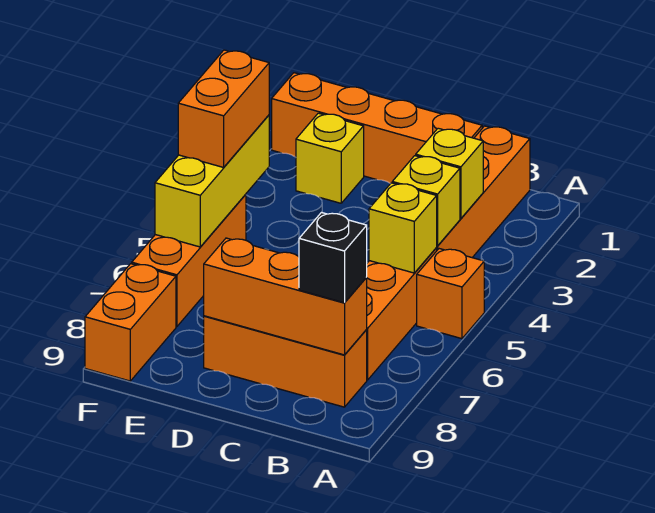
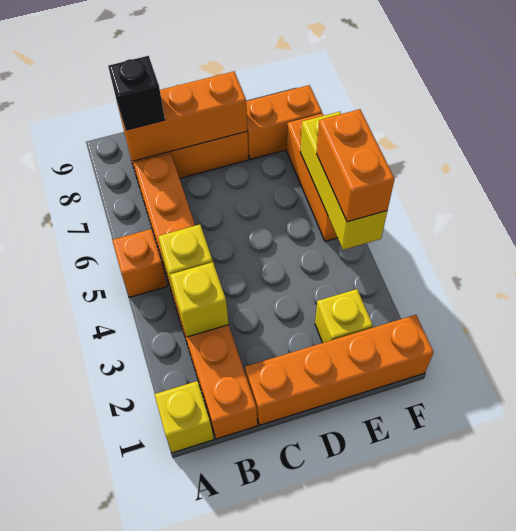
yellow brick B5 level 2 -> yellow brick A1 level 1
orange brick F8:F9 level 1 -> orange brick E8:F8 level 1

